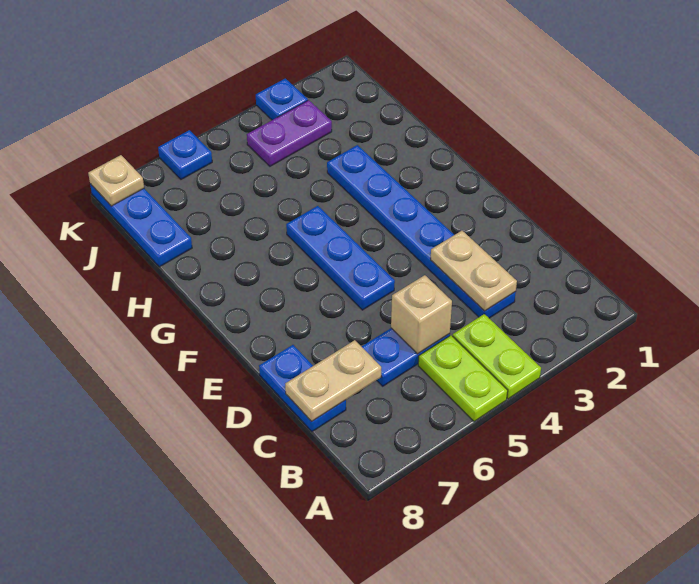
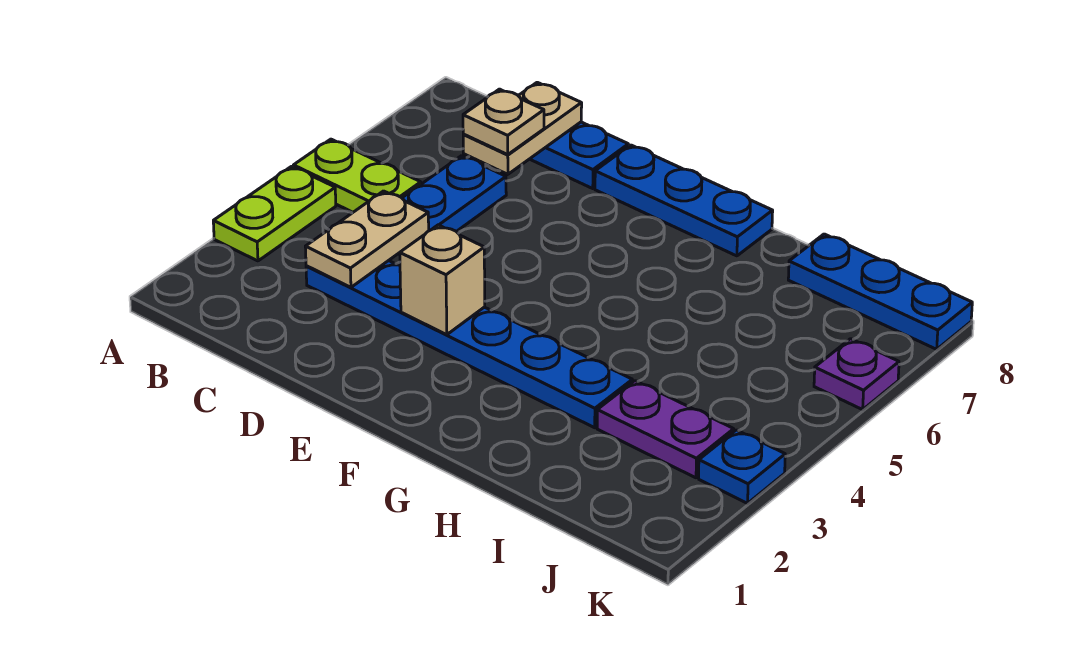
lime plate A4:B4 level 1 -> lime plate A3:A4 level 1
tan plate C3:D3 level 2 -> tan plate C3:C4 level 2
tan brick C5 level 2 -> tan brick E3 level 2
blue plate E5:G5 level 1 -> blue plate E8:G8 level 1
purple plate J3:J4 level 1 -> purple plate I3:J3 level 1
blue plate K6 level 1 -> purple plate K6 level 1
tan plate K8 level 2 -> tan plate C7 level 3

